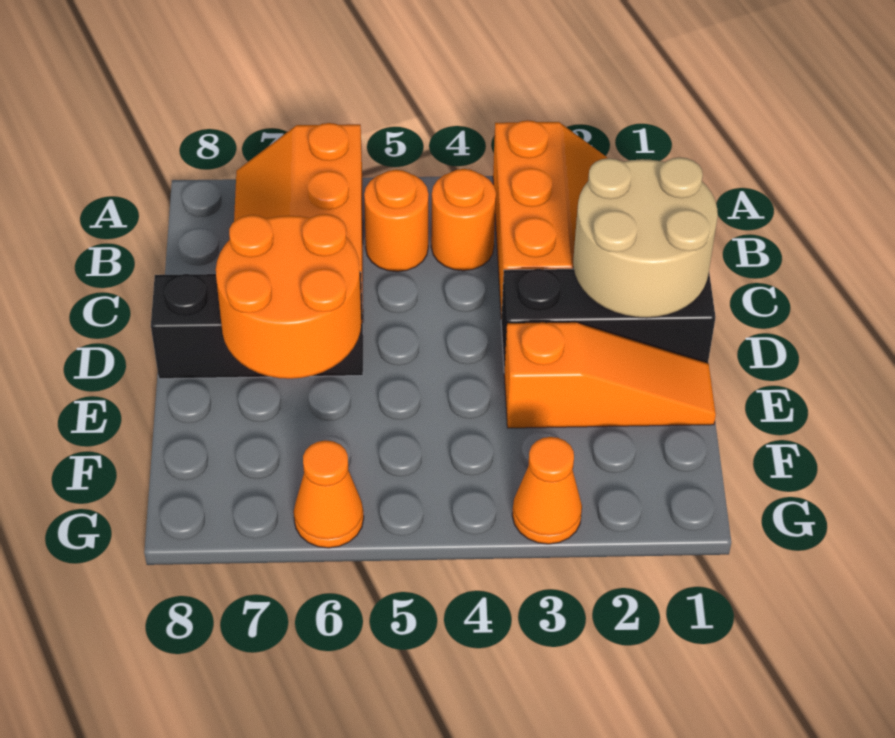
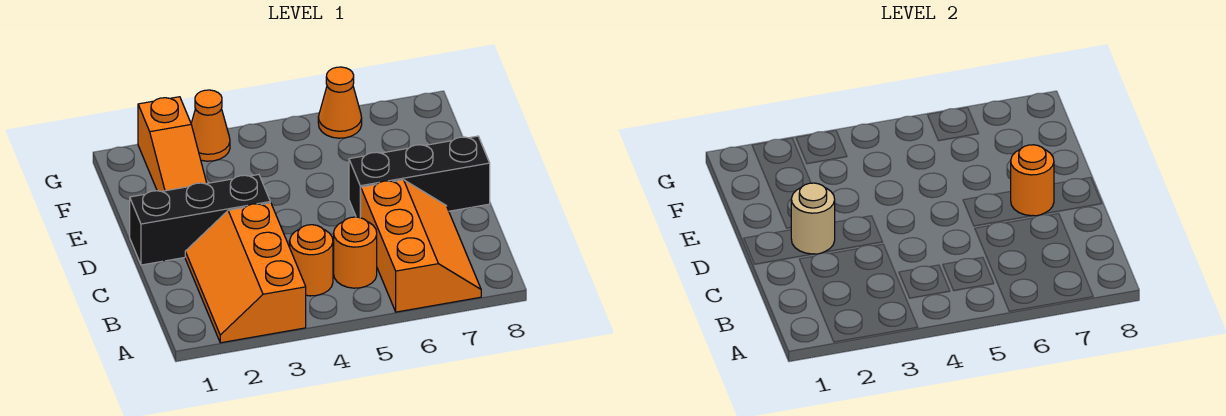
tan round brick C1:D2 level 2 -> tan round brick D2 level 2
orange round brick D6:E7 level 2 -> orange round brick D7 level 2
orange slope E1:E3 level 1 top 3 -> orange slope E2:G2 level 1 top G

